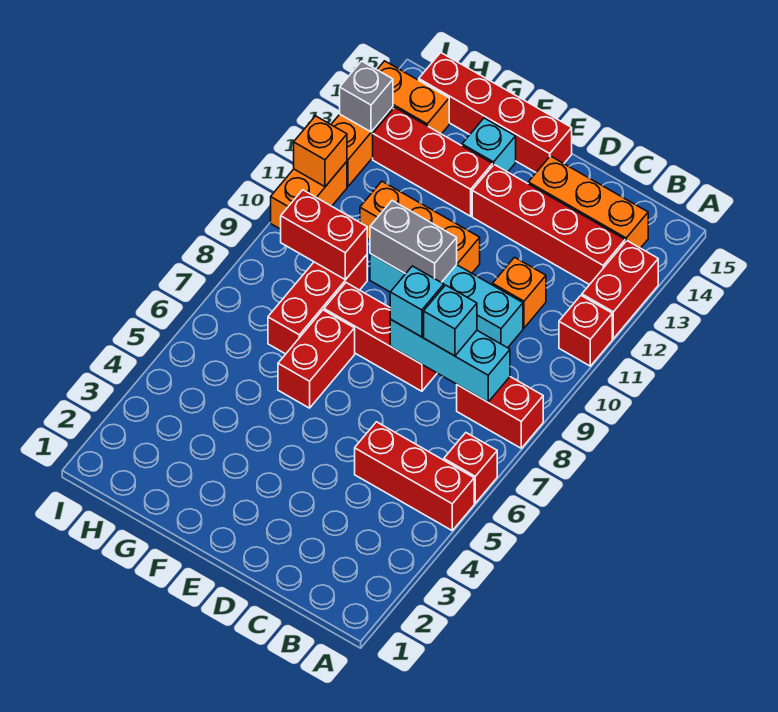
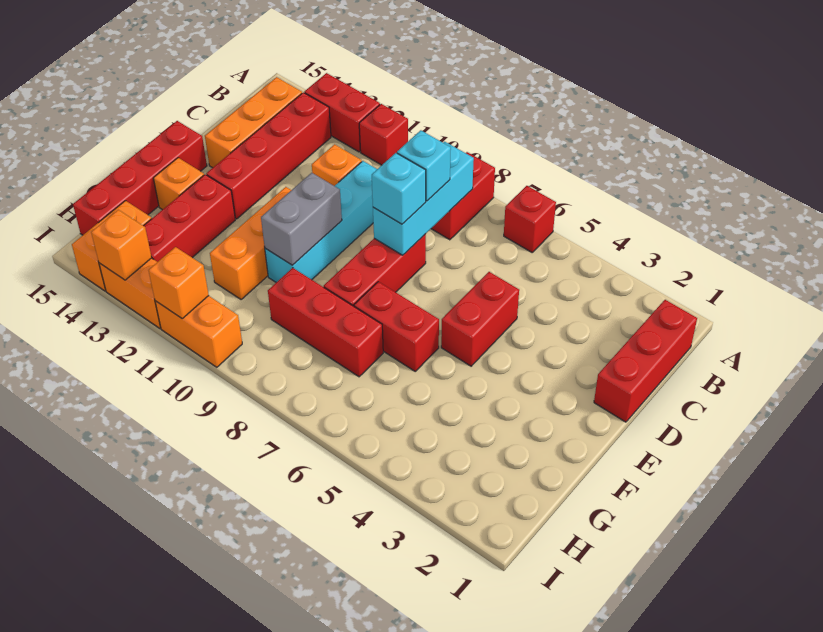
red brick A5:C5 level 1 -> red brick B1:D1 level 1
cyan brick F14 level 1 -> orange brick F14 level 1
red brick G9:H9 level 2 -> red brick D5:E5 level 1
grey brick I13 level 2 -> orange brick I13 level 2

